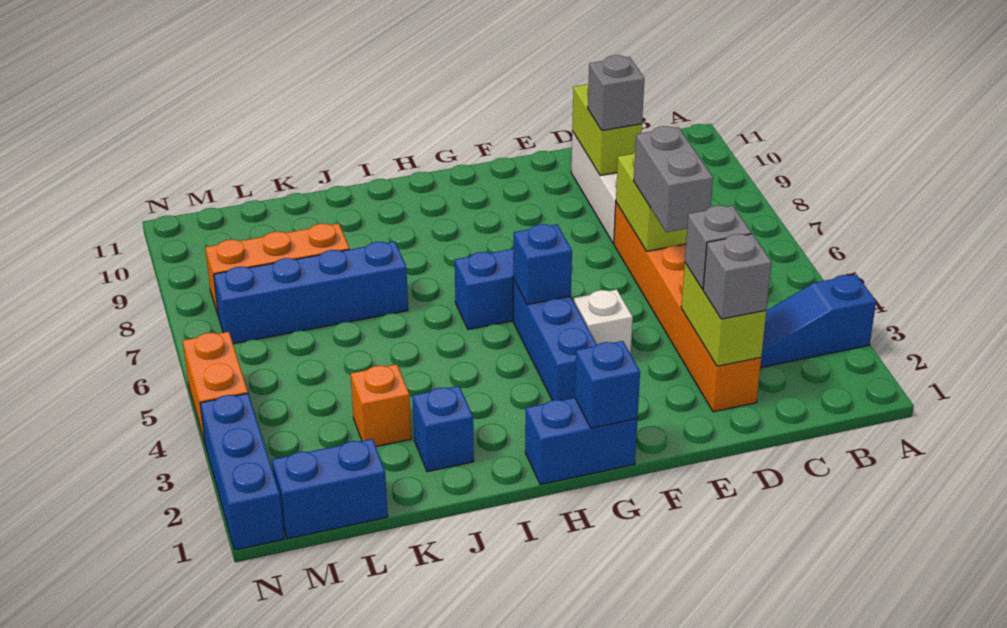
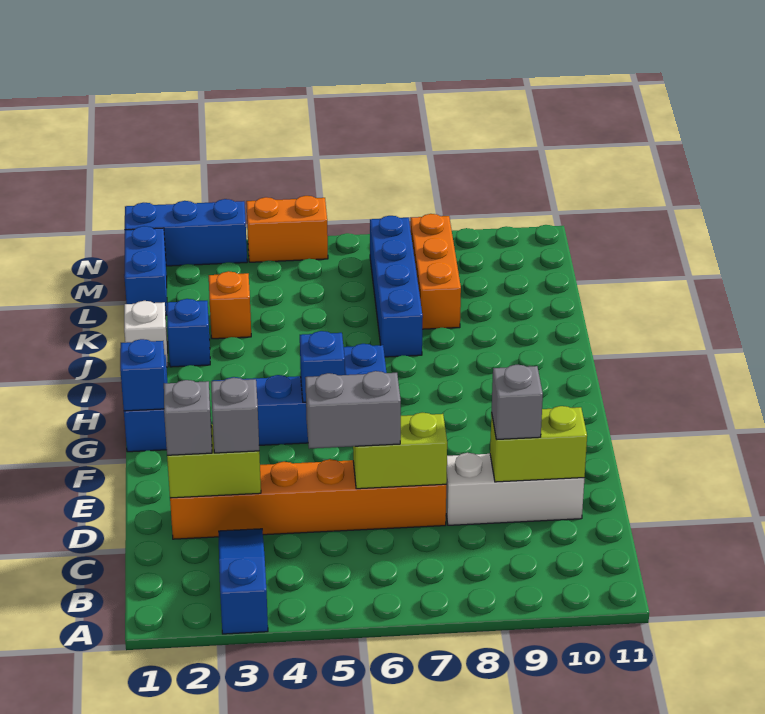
white brick F4 level 1 -> white brick J1 level 1

